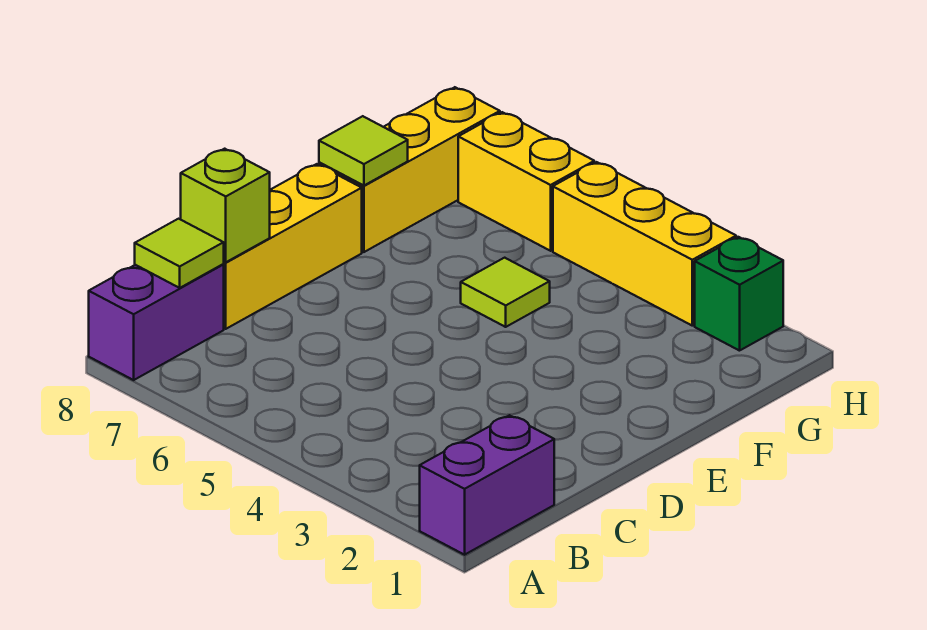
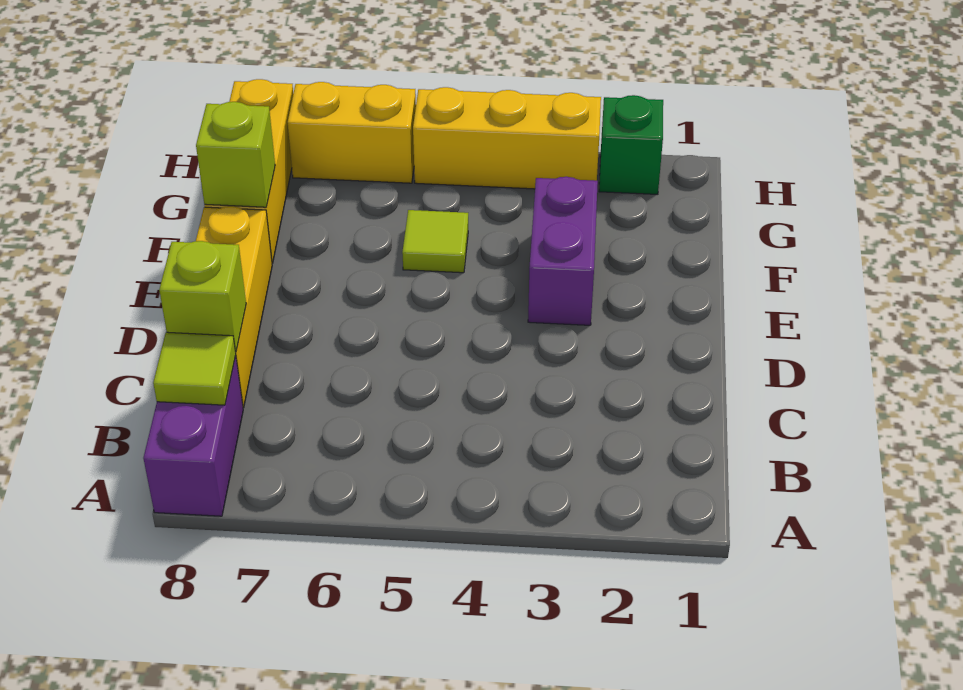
purple brick A1:B1 level 1 -> purple brick E3:F3 level 1
lime tile F8 level 2 -> lime brick F8 level 2

